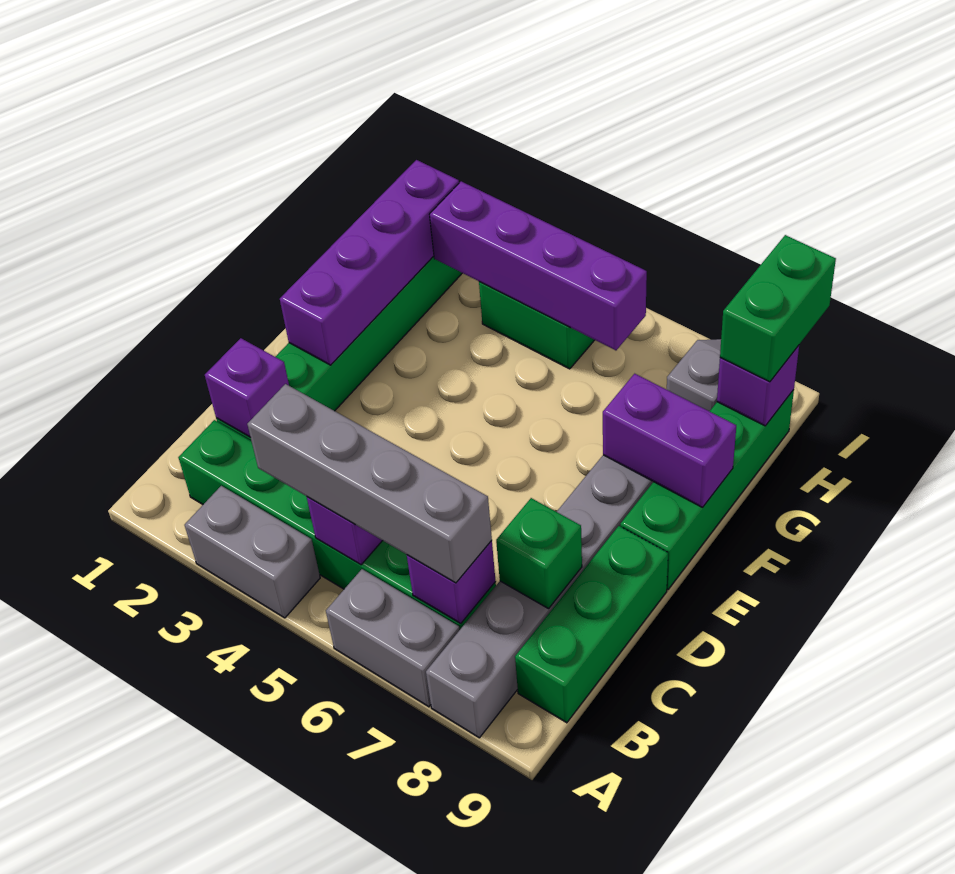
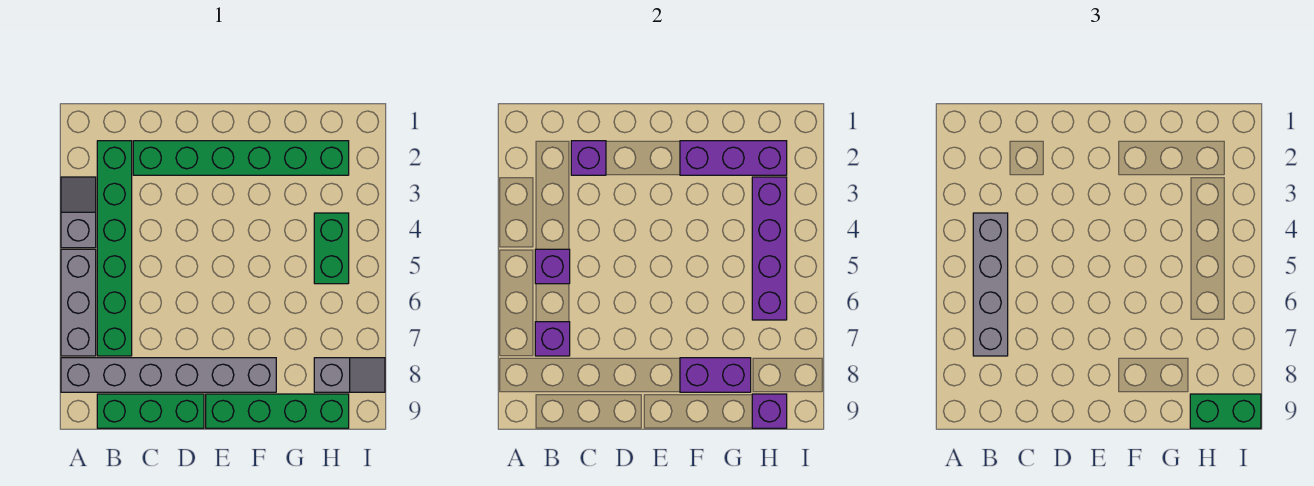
grey brick A3:A4 level 1 -> grey slope A3:A4 level 1 top 4
grey brick A6:A7 level 1 -> grey brick A5:A7 level 1
green brick C8 level 2 -> none
purple brick E2:H2 level 2 -> purple brick F2:H2 level 2
purple brick F8:F9 level 2 -> purple brick F8:G8 level 2

